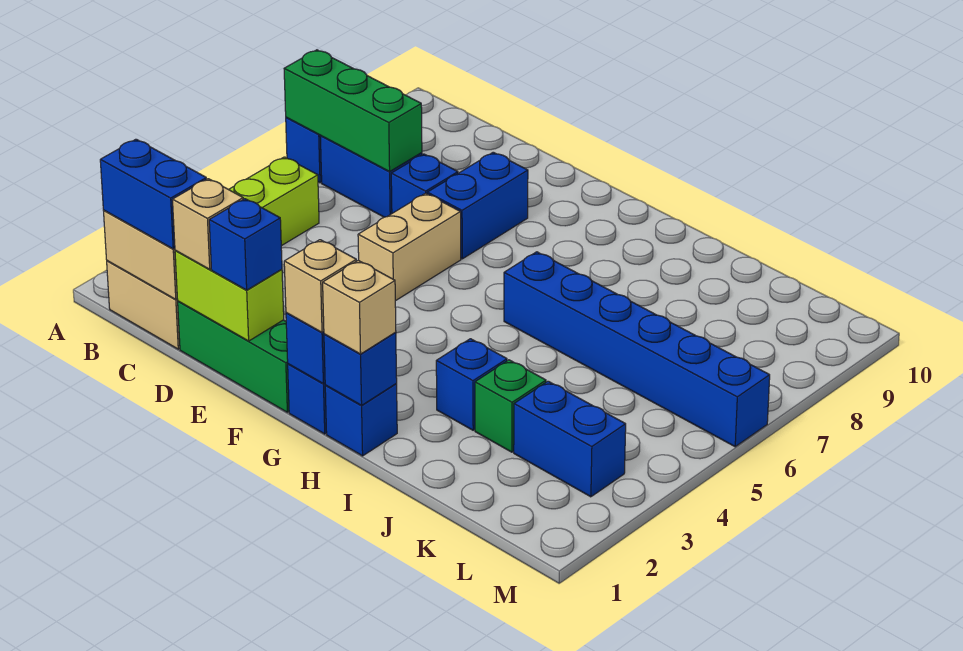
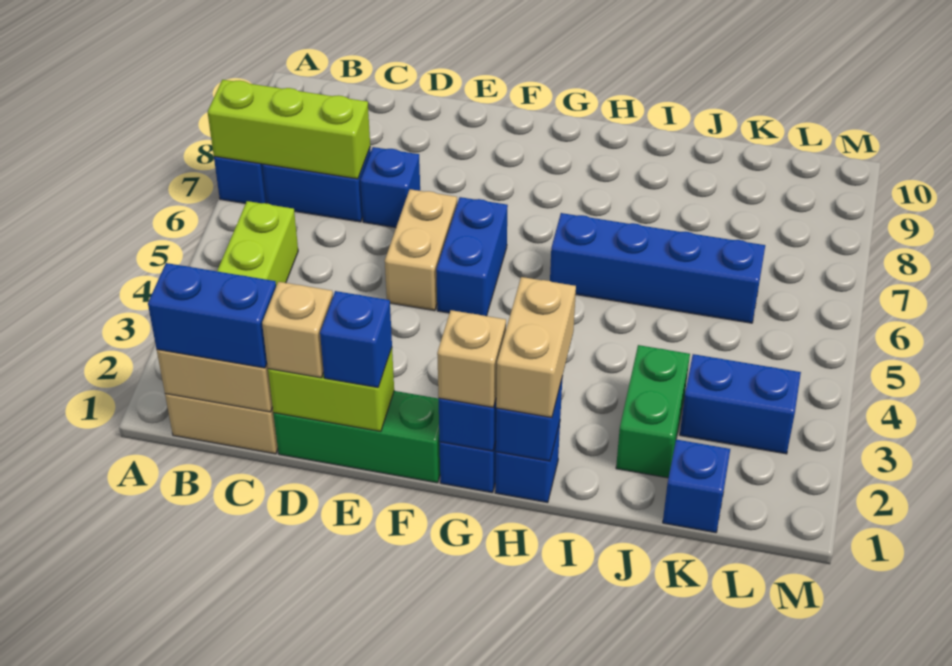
green brick A7:C7 level 2 -> lime brick A7:C7 level 2
blue brick E7:E8 level 1 -> blue brick F5:F6 level 1
tan brick H1 level 3 -> tan brick H1:H2 level 3
blue brick H6:M6 level 1 -> blue brick H6:K6 level 1
blue brick I3 level 1 -> blue brick K1 level 1
green brick J3 level 1 -> green brick J2:J3 level 1

